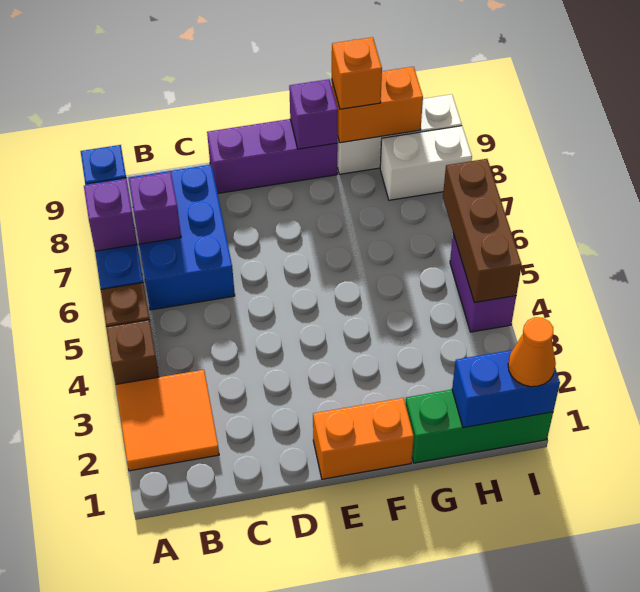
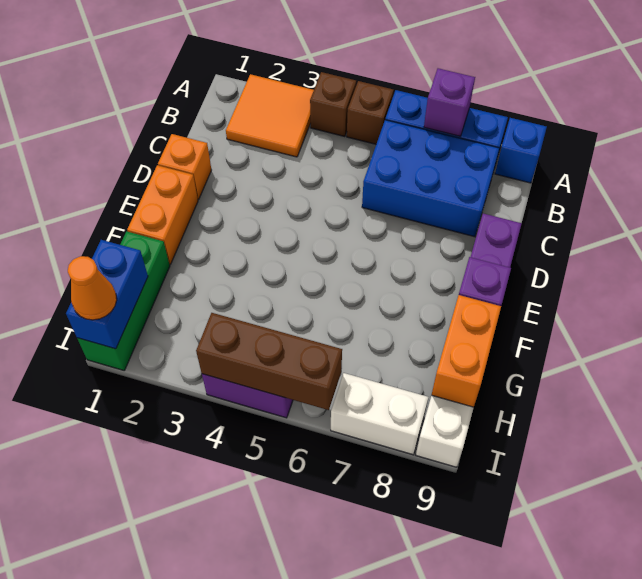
purple brick B7 level 2 -> none
orange brick G9 level 3 -> orange brick D1 level 1
white brick H8:I8 level 1 -> white brick I7:I8 level 1

